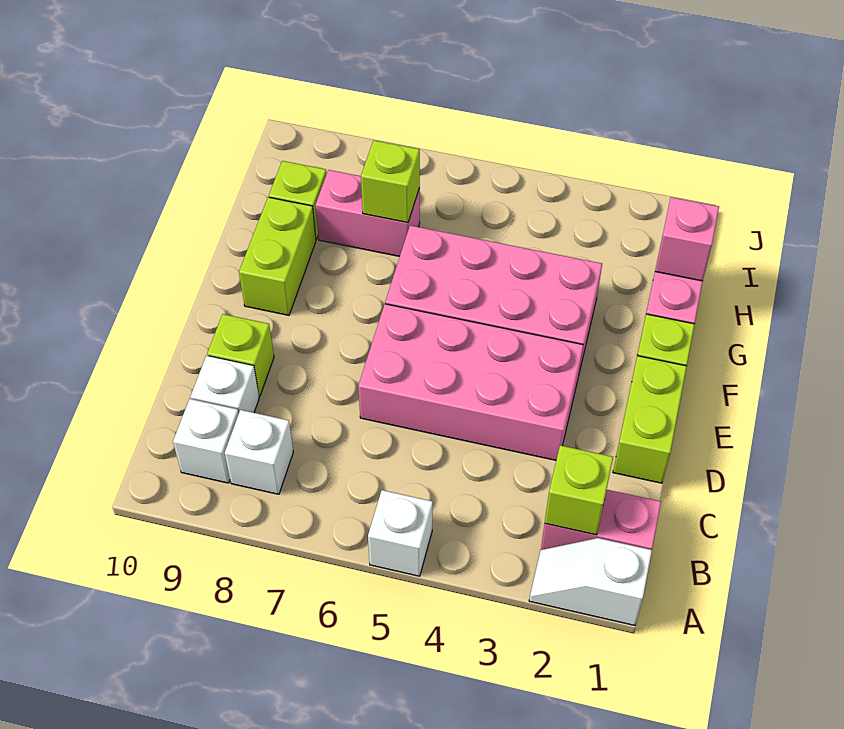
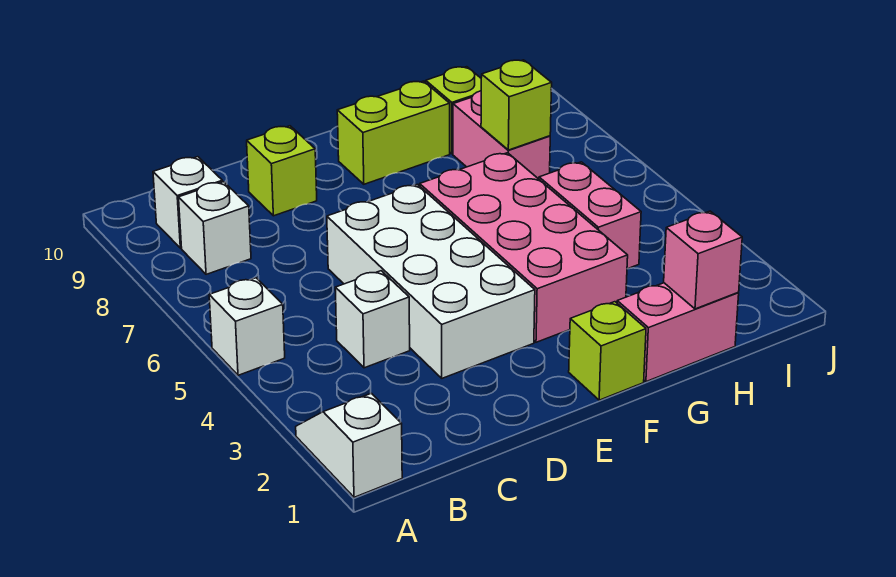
pink brick B1:B2 level 1 -> pink brick H4:H5 level 1
lime brick B2 level 2 -> none
white brick C9 level 1 -> white brick C4 level 1
lime brick D1:E1 level 1 -> none
pink brick D3:E6 level 1 -> white brick D3:E6 level 1

